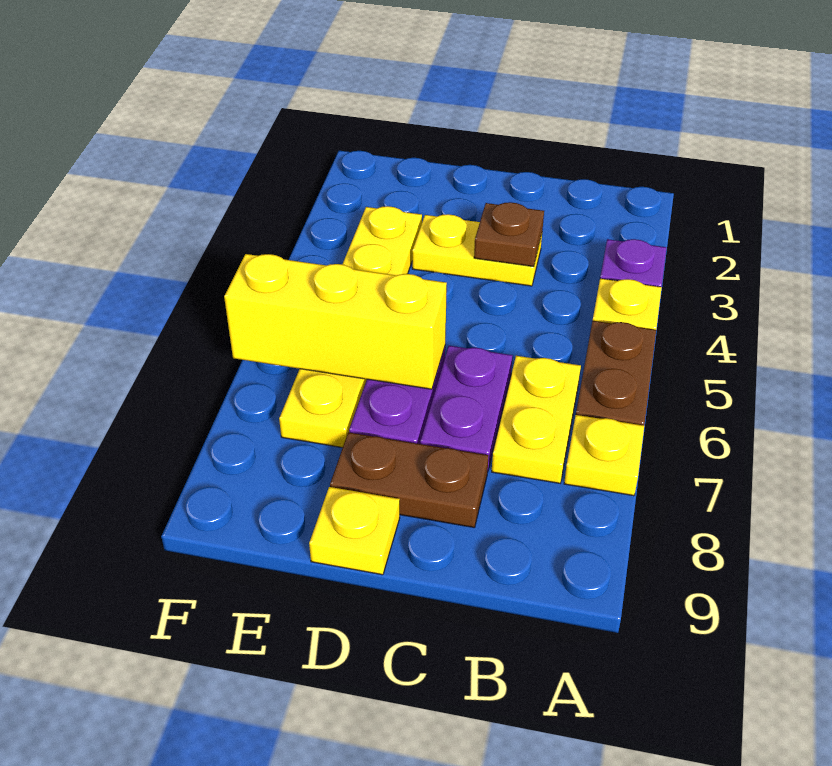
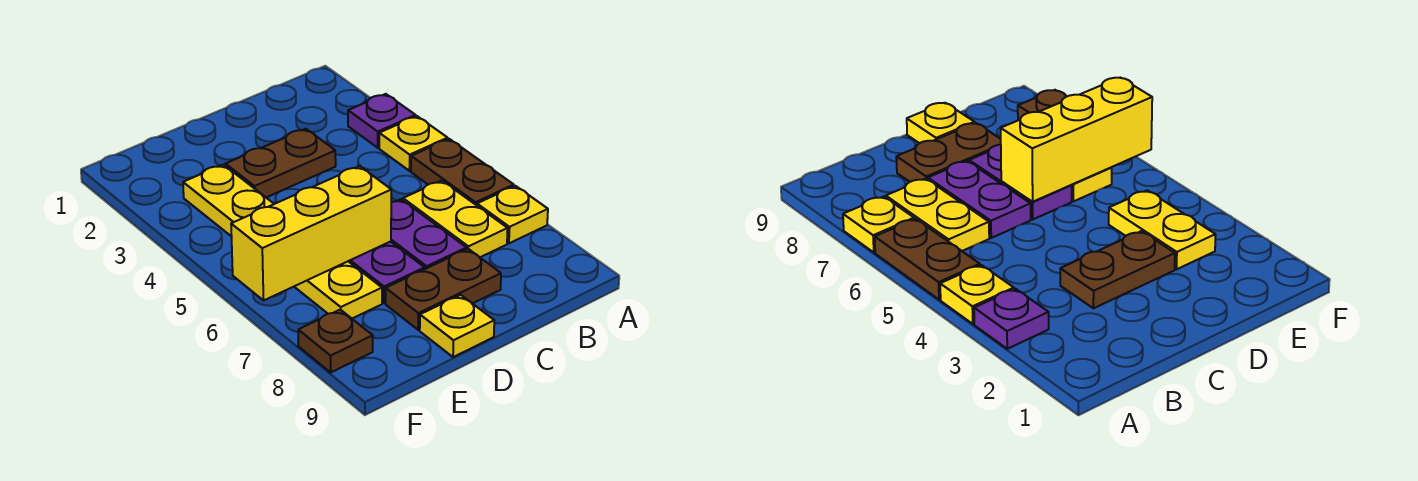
yellow plate C3:D3 level 1 -> brown plate C3:D3 level 1
brown plate C3 level 2 -> brown plate F8 level 1

